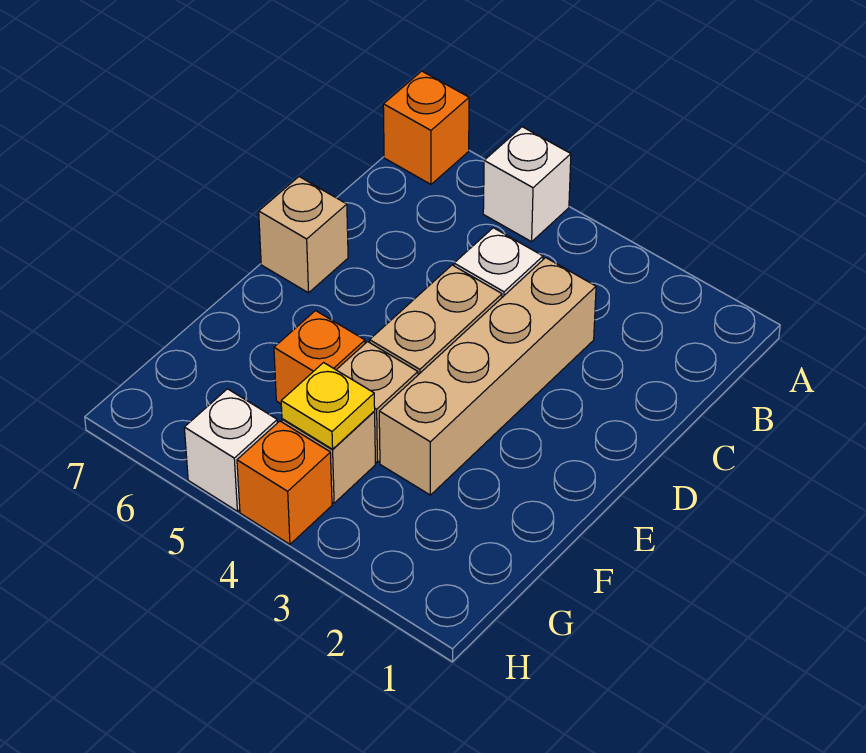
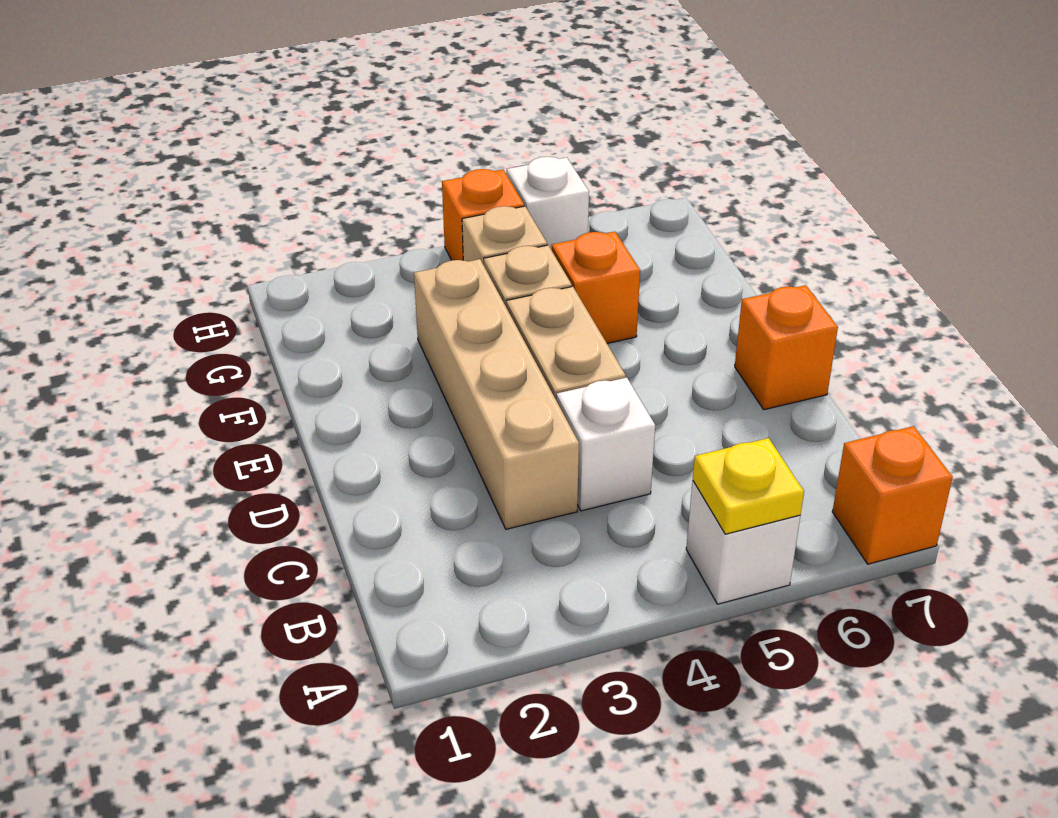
tan brick D7 level 1 -> orange brick D7 level 1
yellow plate G4 level 2 -> yellow plate A5 level 2

